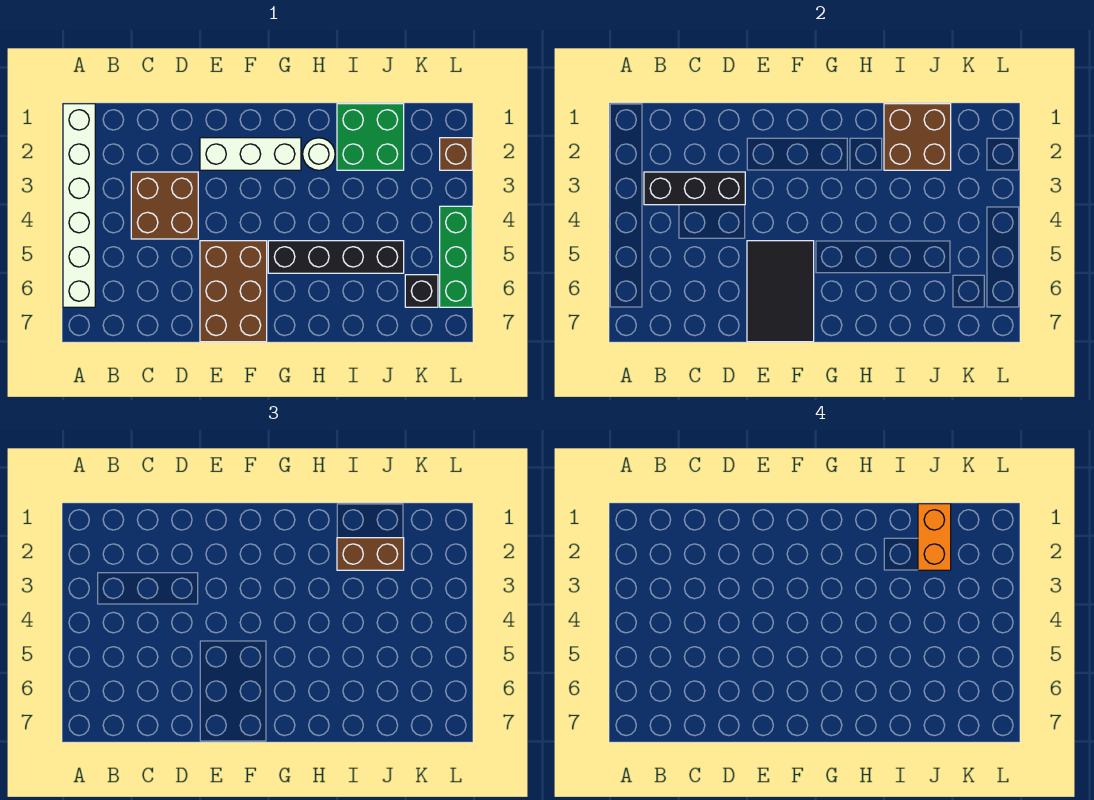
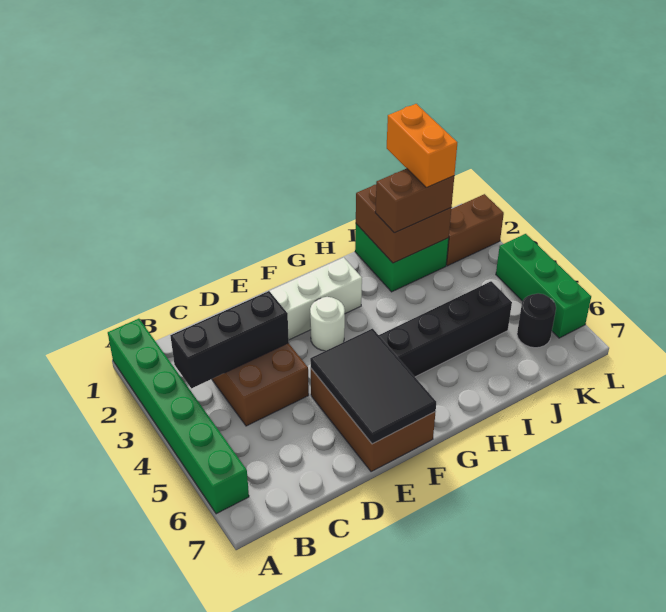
white brick A1:A6 level 1 -> green brick A1:A6 level 1
white round brick H2 level 1 -> white round brick F3 level 1
black brick K6 level 1 -> black round brick K6 level 1
brown brick L2 level 1 -> brown brick K2:L2 level 1

